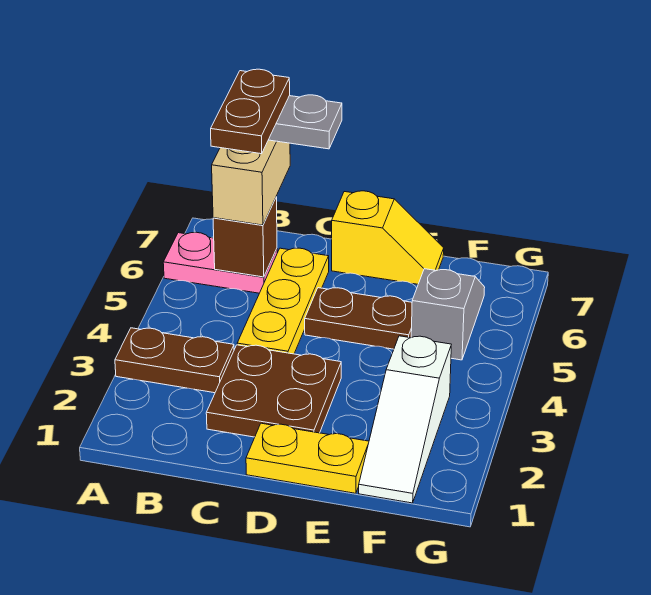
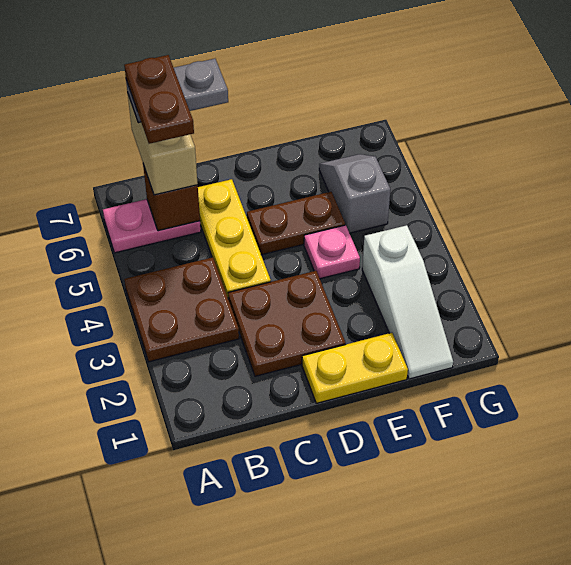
brown plate A3:B3 level 1 -> brown plate A3:B4 level 1
yellow slope D7:E7 level 1 top D -> none
none -> pink plate E4 level 1

